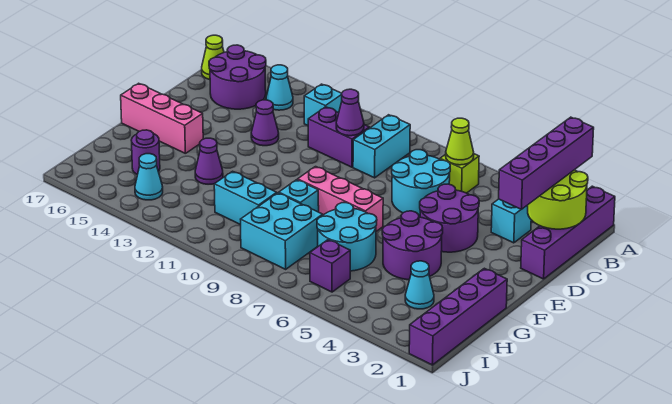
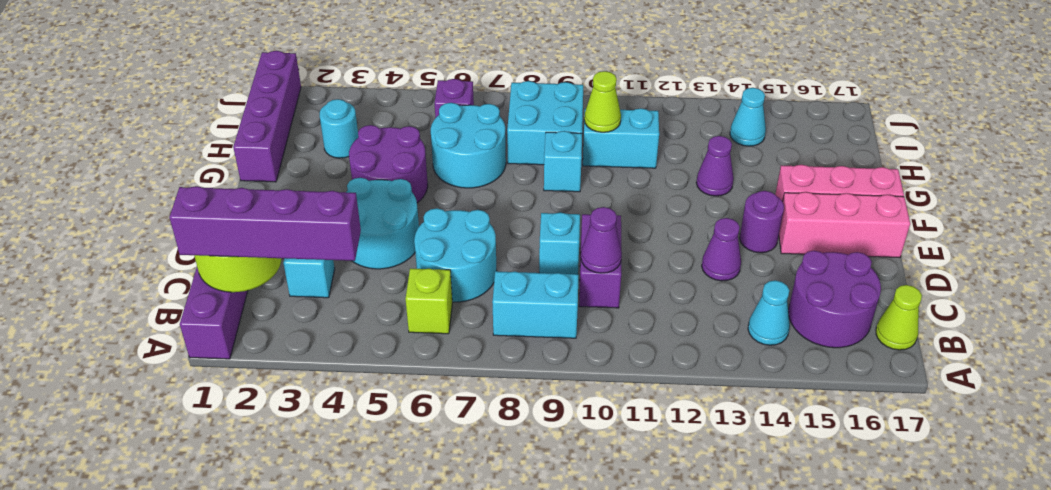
purple brick A2:D2 level 3 -> purple brick B1:B4 level 3
lime cone B6 level 2 -> lime cone H10 level 2
cyan brick B9:C9 level 1 -> cyan brick B8:B9 level 1
cyan brick B12 level 1 -> cyan brick D9 level 1
purple brick C10:C11 level 1 -> purple brick C10:D10 level 1
purple round brick D4:E5 level 1 -> cyan round brick D4:E5 level 1
pink brick F7:F9 level 1 -> pink brick E15:E17 level 1
cyan cone H3 level 1 -> cyan round brick H3 level 1
purple round brick H15 level 1 -> purple round brick E14 level 1

